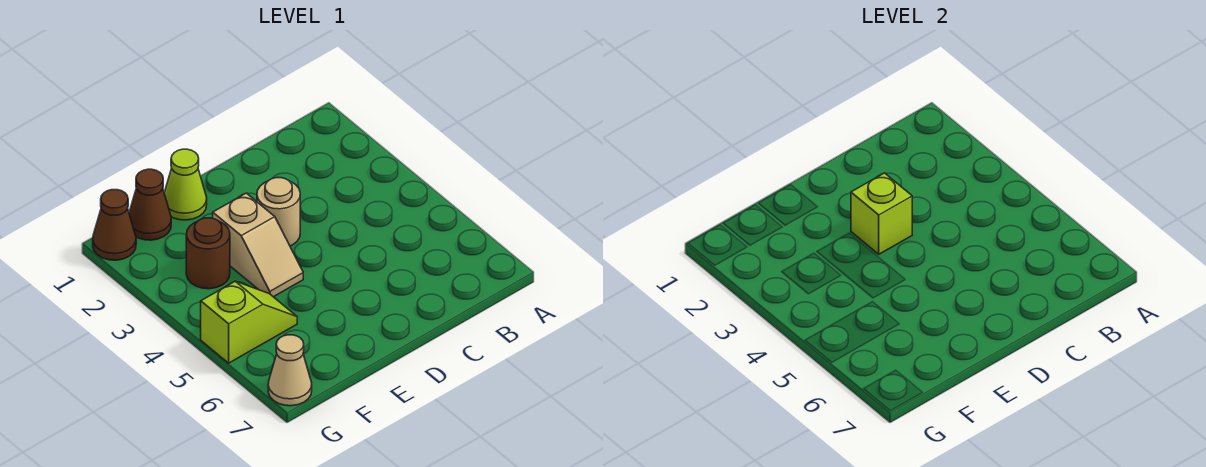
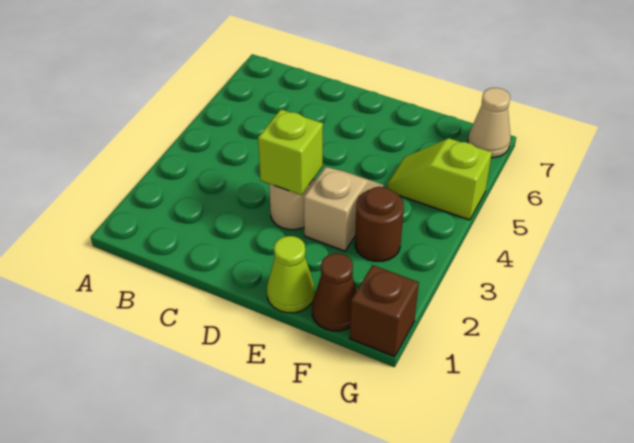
brown cone G1 level 1 -> brown brick G1 level 1

